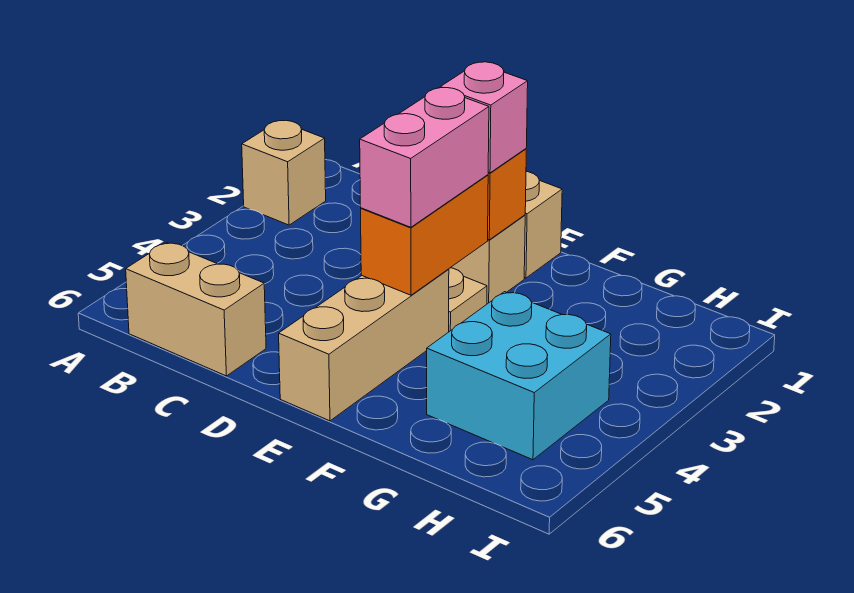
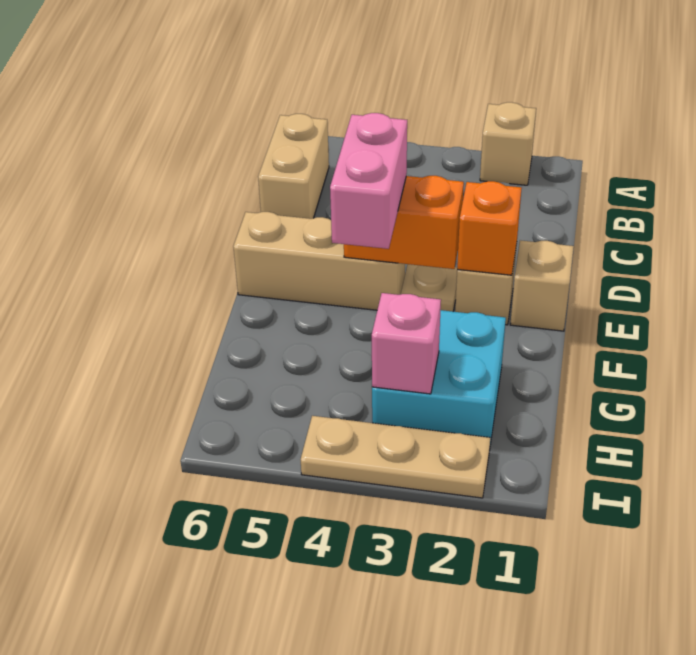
pink brick E2 level 3 -> pink brick H3 level 2
pink brick E3:E4 level 3 -> pink brick E4:F4 level 3
cyan brick G4:H5 level 1 -> cyan brick G2:H3 level 1
none -> tan plate I2:I4 level 1

